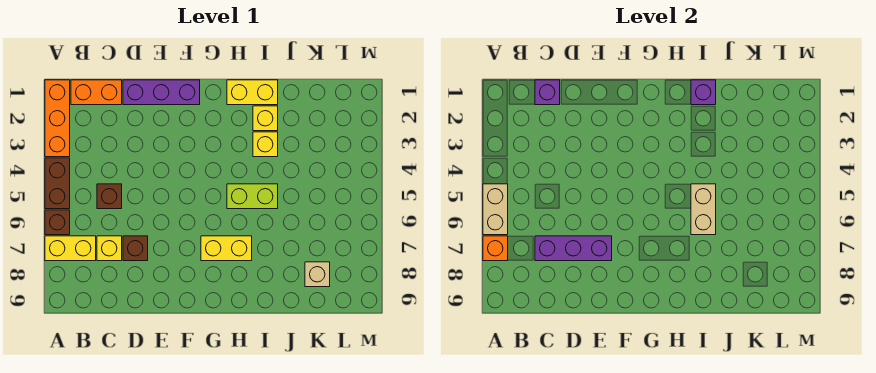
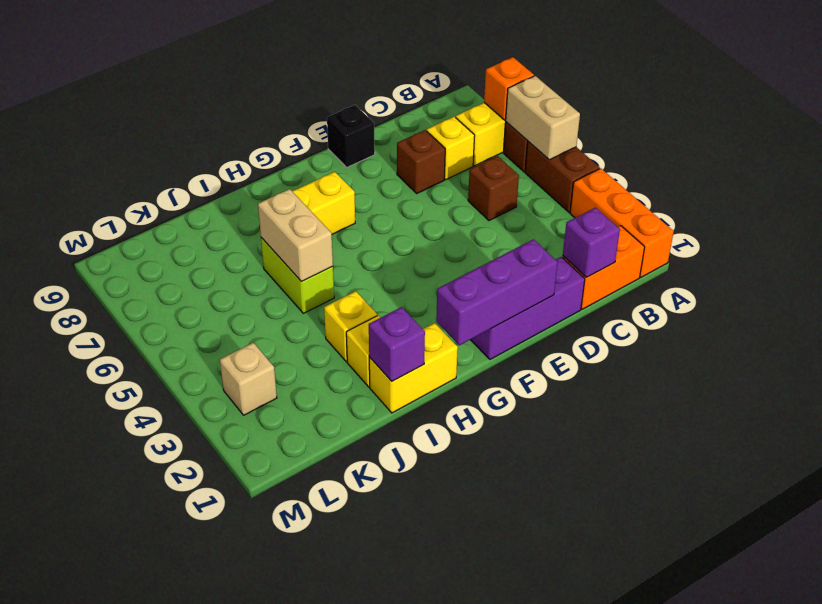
purple brick C7:E7 level 2 -> purple brick E1:G1 level 2
none -> black brick E9 level 1
lime brick H5:I5 level 1 -> lime brick I5:I6 level 1
tan brick K8 level 1 -> tan brick L3 level 1

